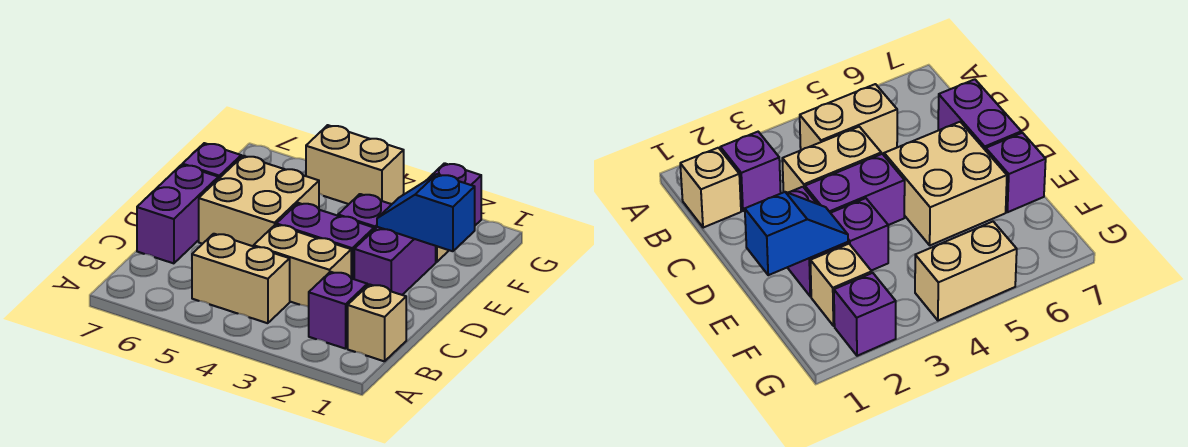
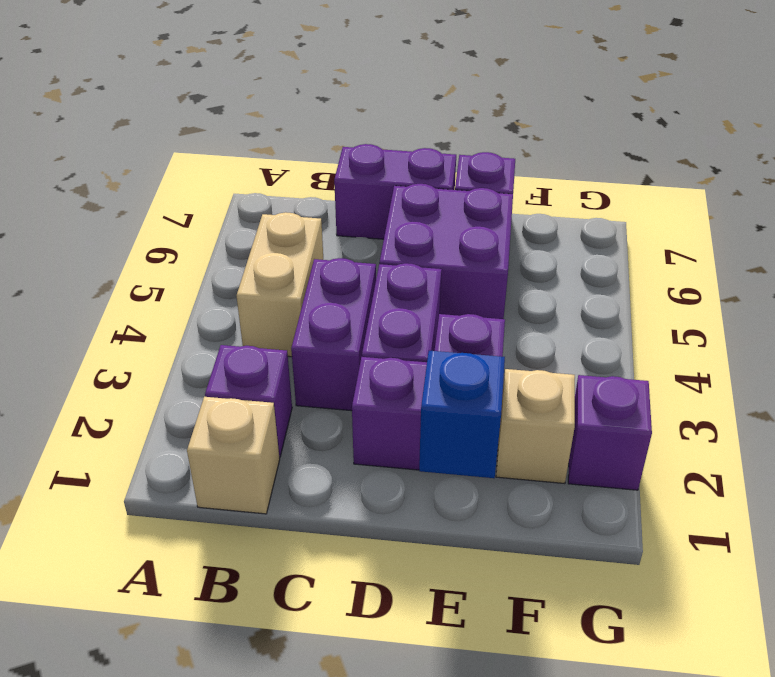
tan brick C3:C4 level 1 -> purple brick C3:C4 level 1
tan brick D5:E6 level 1 -> purple brick D5:E6 level 1
tan brick G4:G5 level 1 -> none

